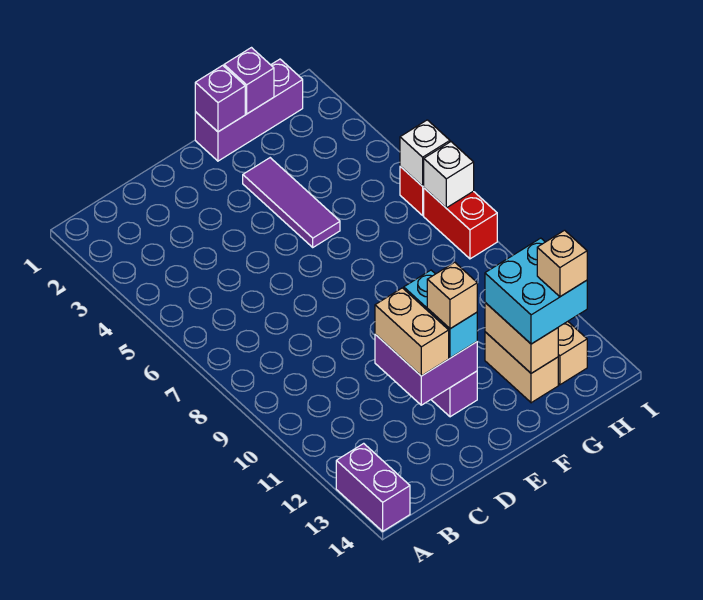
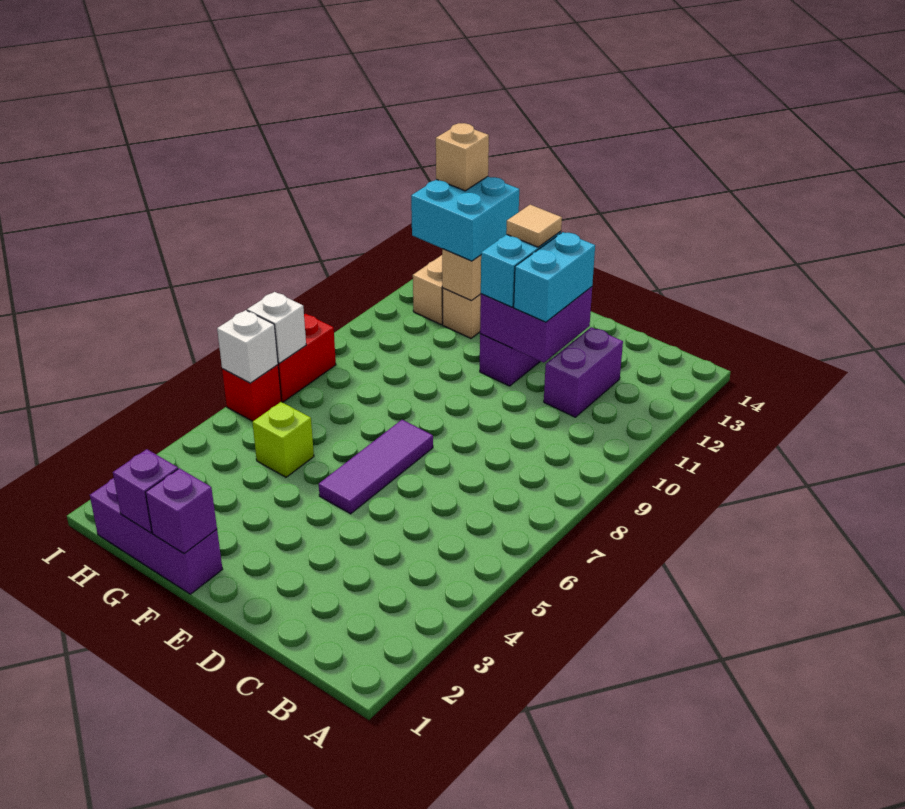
purple brick A13:A14 level 1 -> purple brick C11:C12 level 1
tan brick D11:D12 level 3 -> cyan brick D11:D12 level 3
tan brick E12 level 4 -> tan tile E12 level 4
purple tile F3:F5 level 1 -> purple tile E5:E7 level 1
none -> lime brick G5 level 1

